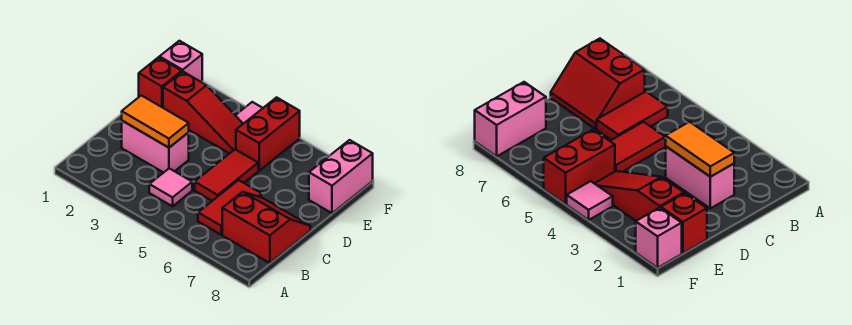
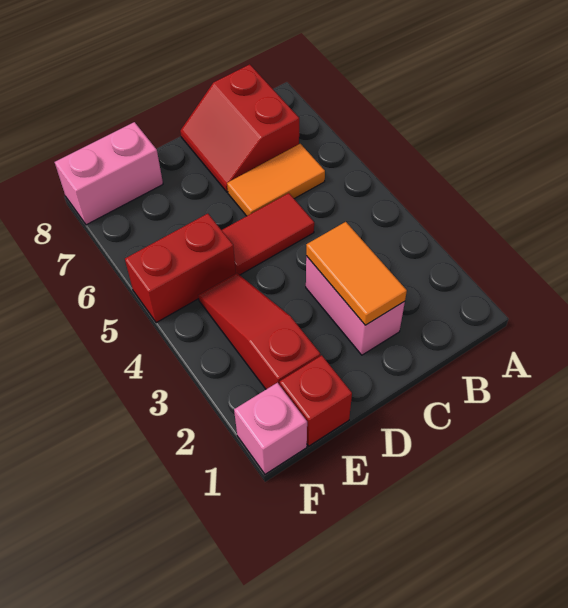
pink tile B4 level 1 -> none
red tile B6:C6 level 1 -> orange tile B6:C6 level 1
pink tile F4 level 1 -> none

